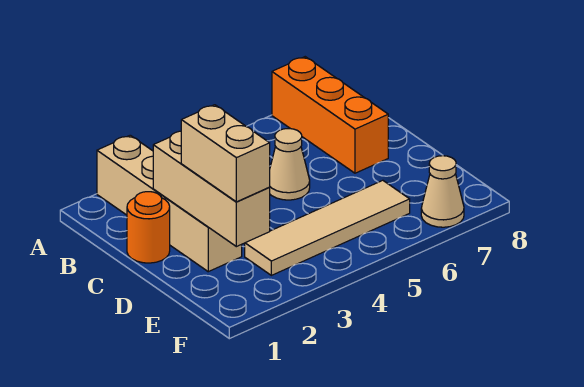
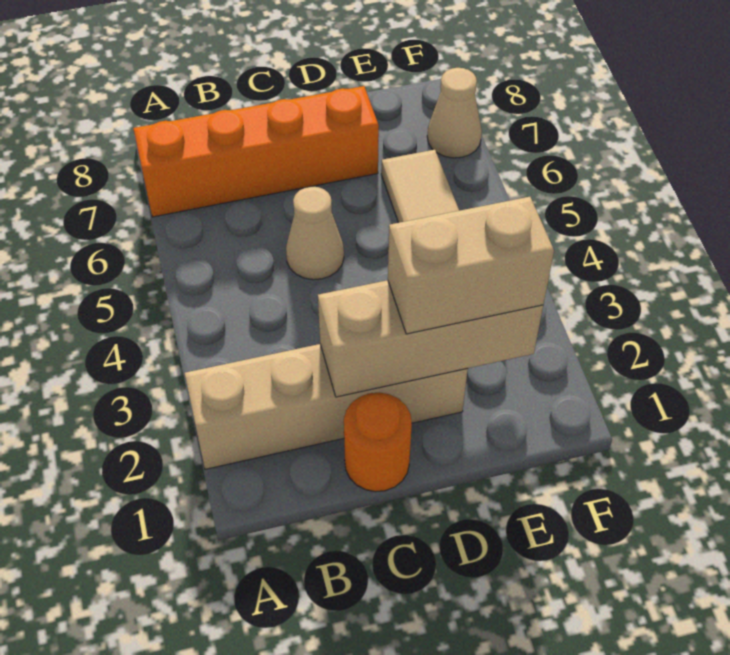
orange brick A7:C7 level 1 -> orange brick A7:D7 level 1

